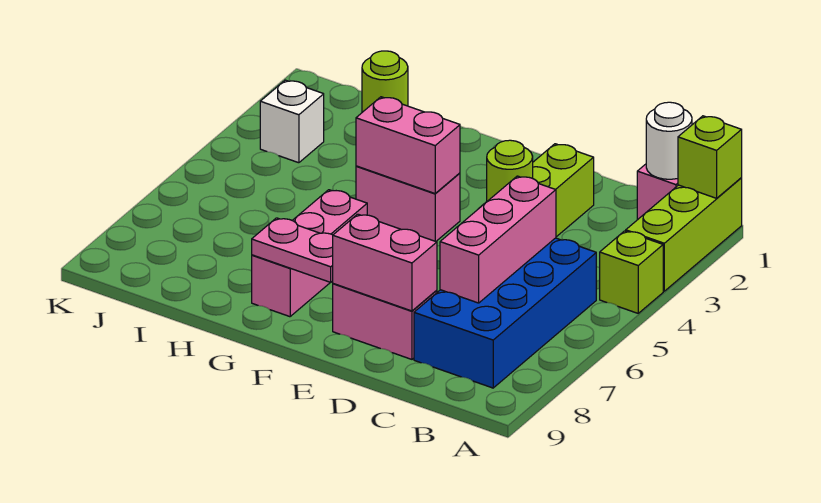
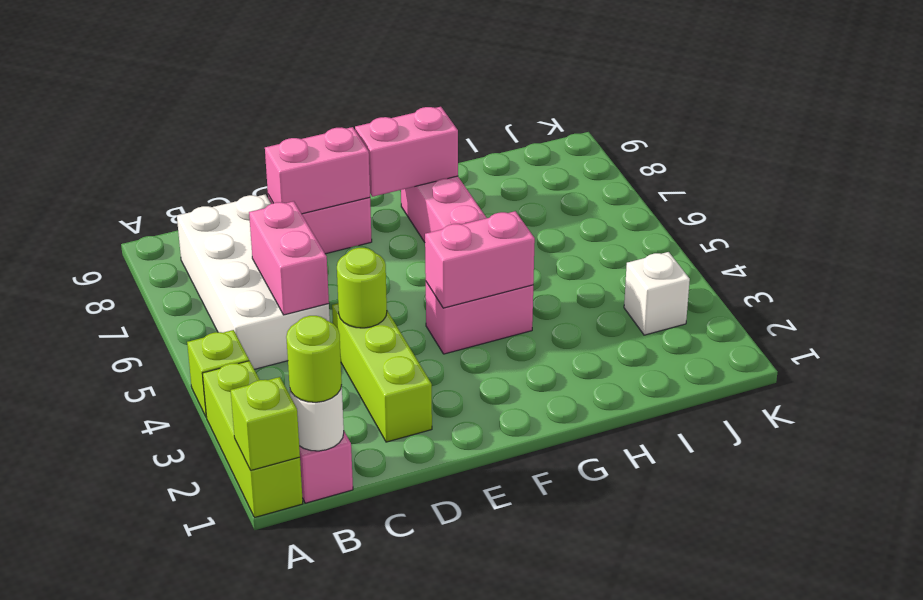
blue brick B5:C8 level 1 -> white brick B5:C8 level 1
pink brick C5:C7 level 2 -> pink brick C5:C6 level 2
pink plate F8:G8 level 2 -> pink brick F8:G8 level 2
lime round brick I1 level 1 -> lime round brick B1 level 3

